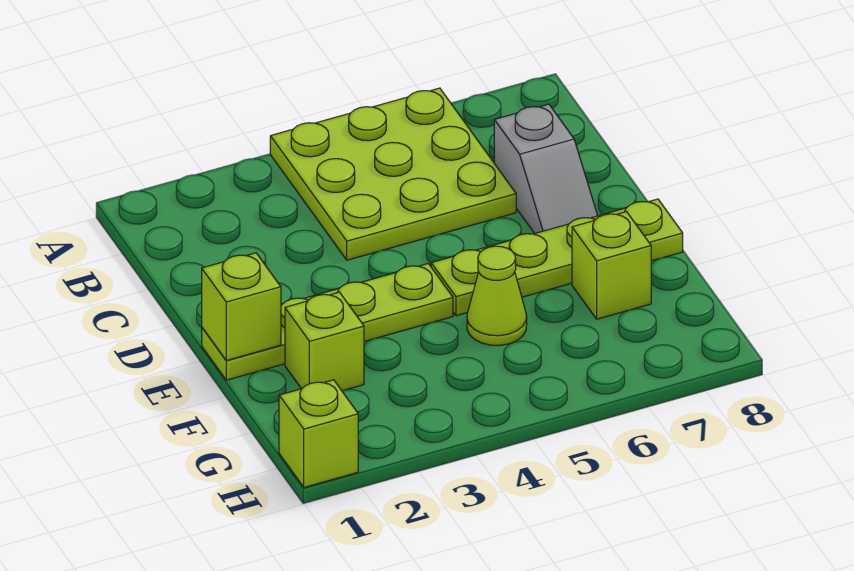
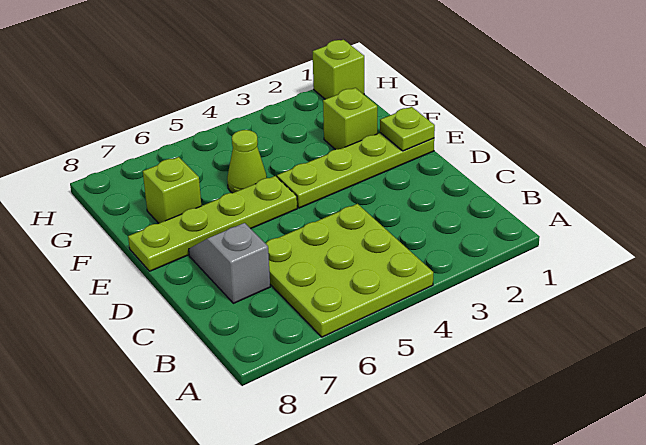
lime brick E1 level 2 -> lime plate E1 level 2

